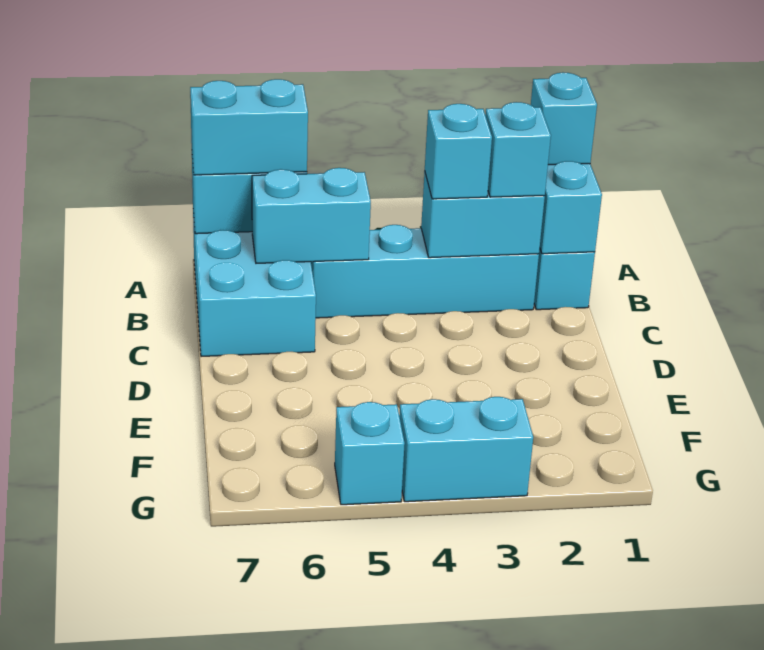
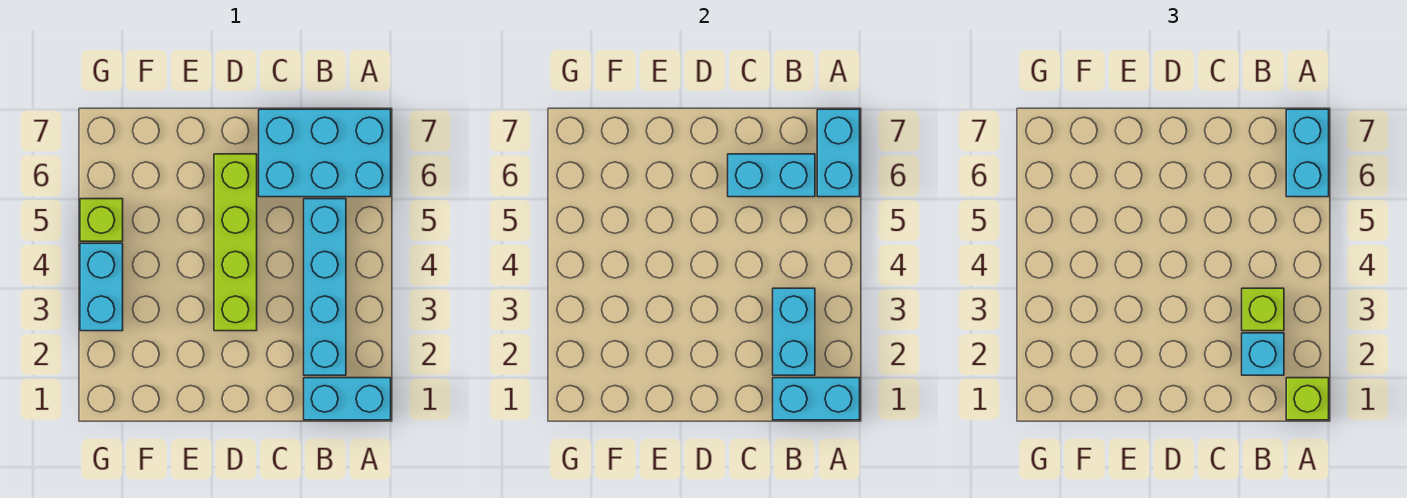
cyan brick A1 level 3 -> lime brick A1 level 3
cyan brick B3 level 3 -> lime brick B3 level 3
cyan brick B5:B6 level 2 -> cyan brick B6:C6 level 2
none -> lime brick D3:D6 level 1
cyan brick G5 level 1 -> lime brick G5 level 1

